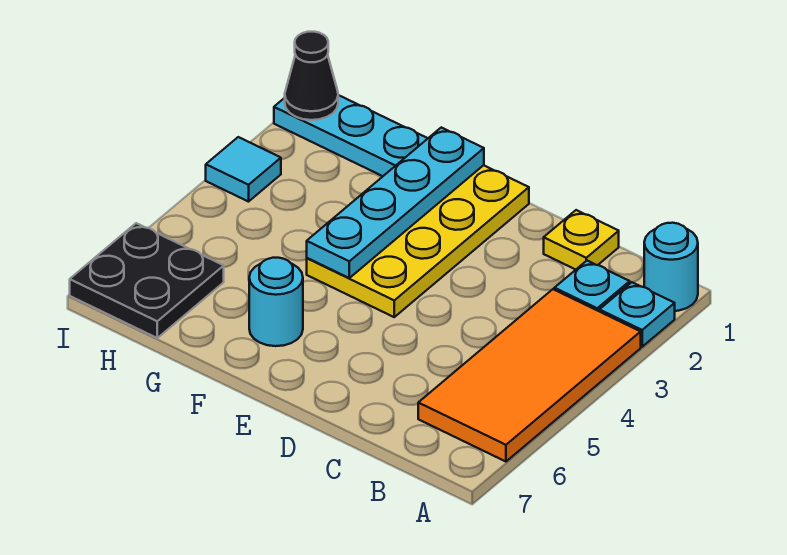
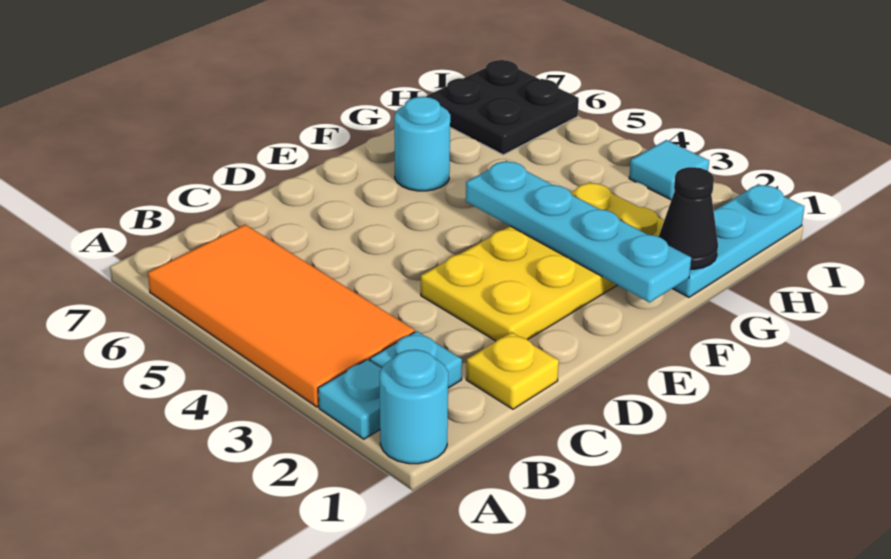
yellow plate E1:F4 level 1 -> yellow plate D2:G3 level 1
black cone I1 level 2 -> black cone G1 level 2

